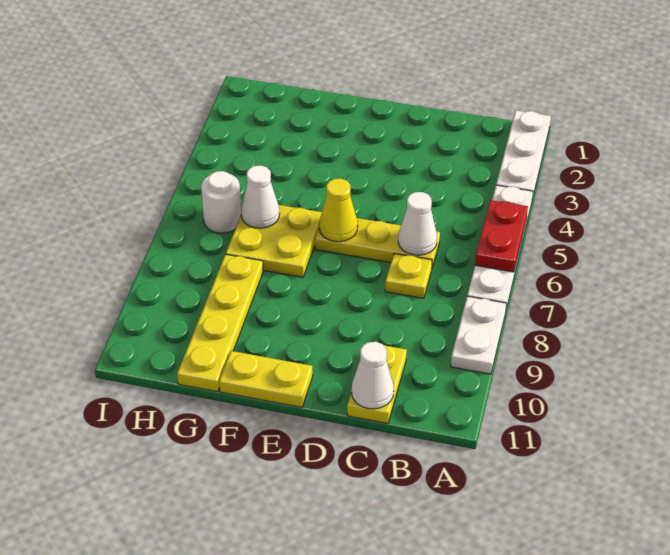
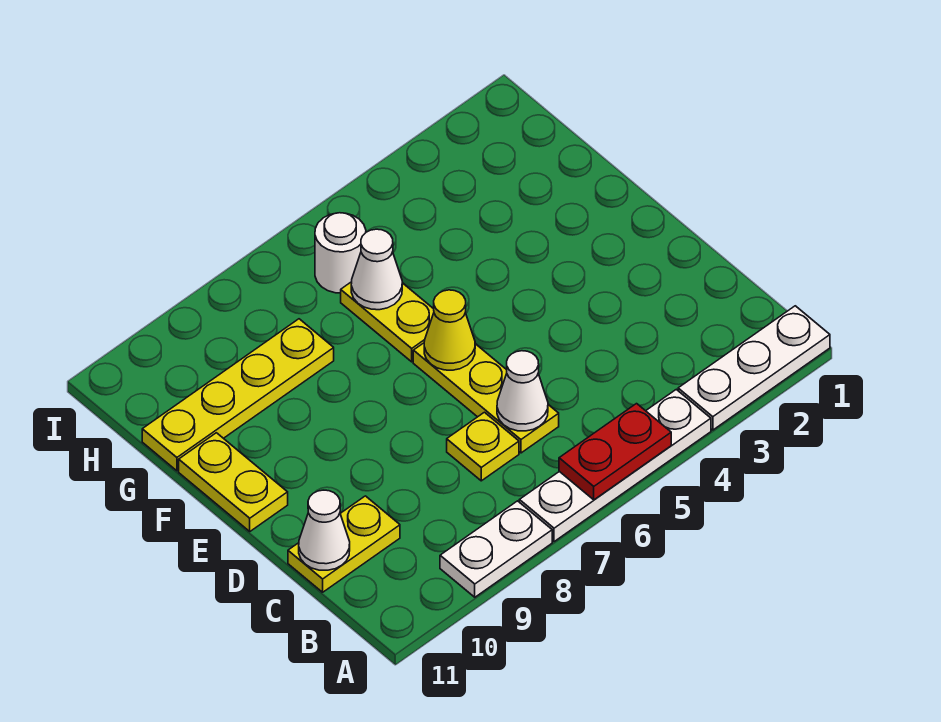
yellow plate F6:G7 level 1 -> yellow plate F6:G6 level 1

